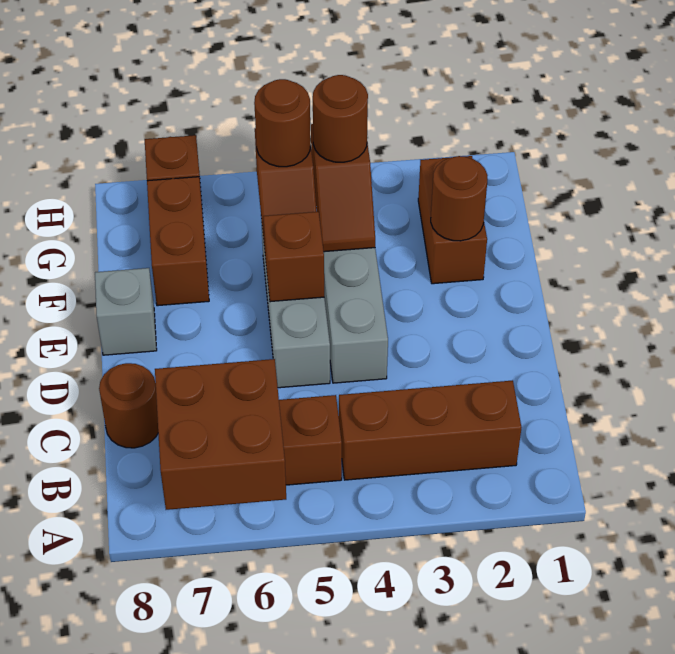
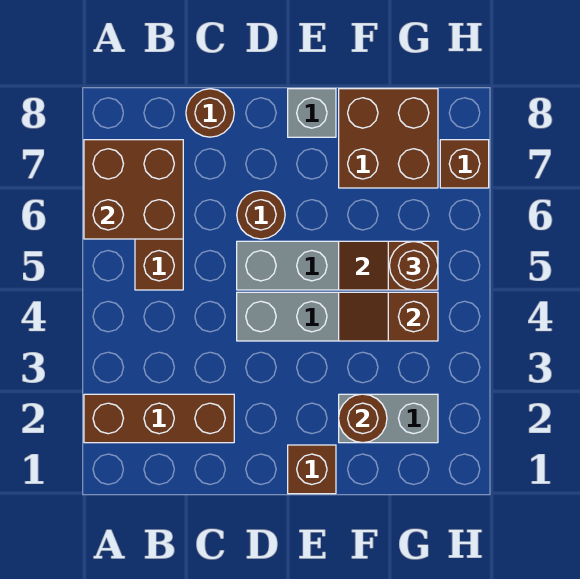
brown brick B2:B4 level 1 -> brown brick A2:C2 level 1
brown brick E5 level 2 -> brown brick E1 level 1
brown brick F2:G2 level 1 -> grey brick F2:G2 level 1
brown brick F7:G7 level 1 -> brown brick F7:G8 level 1
brown round brick G4 level 3 -> brown round brick D6 level 1

